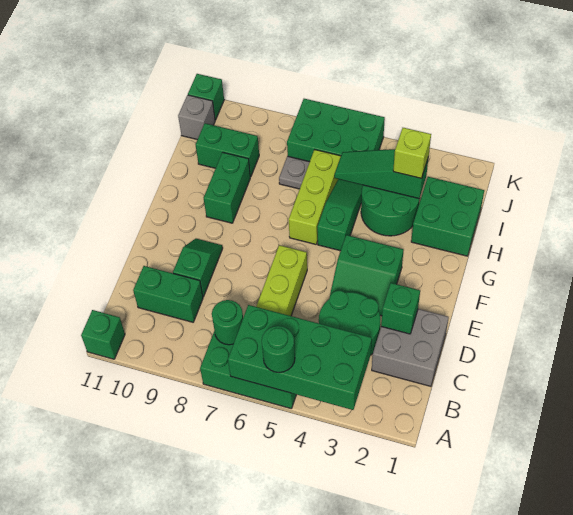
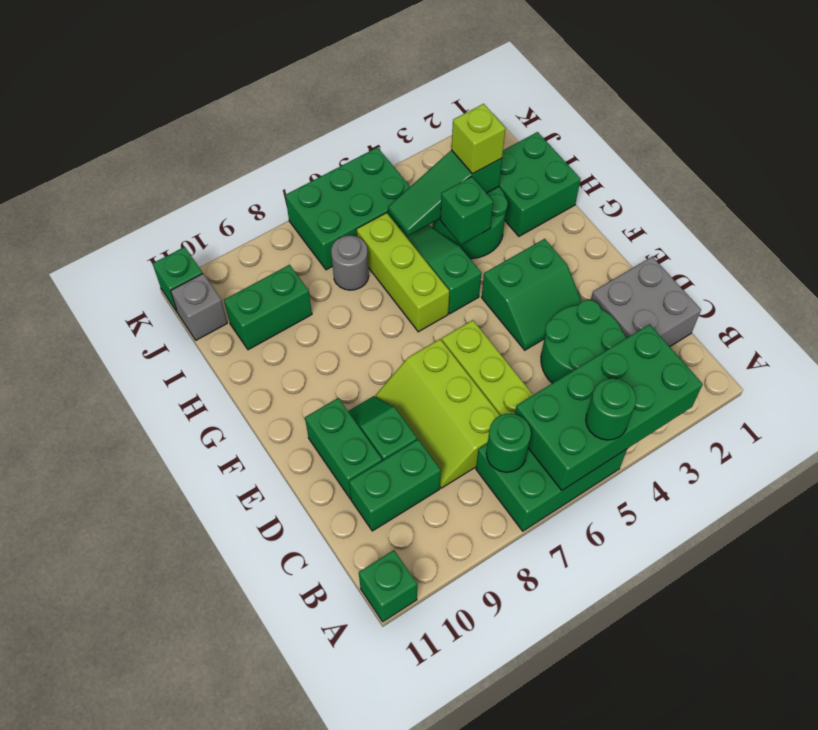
none -> lime slope C7:E8 level 1 top 7
green brick D2 level 2 -> green brick H4 level 2
green brick G9:H9 level 1 -> green brick D10:E10 level 1
grey plate I7 level 1 -> grey round brick I7 level 1

